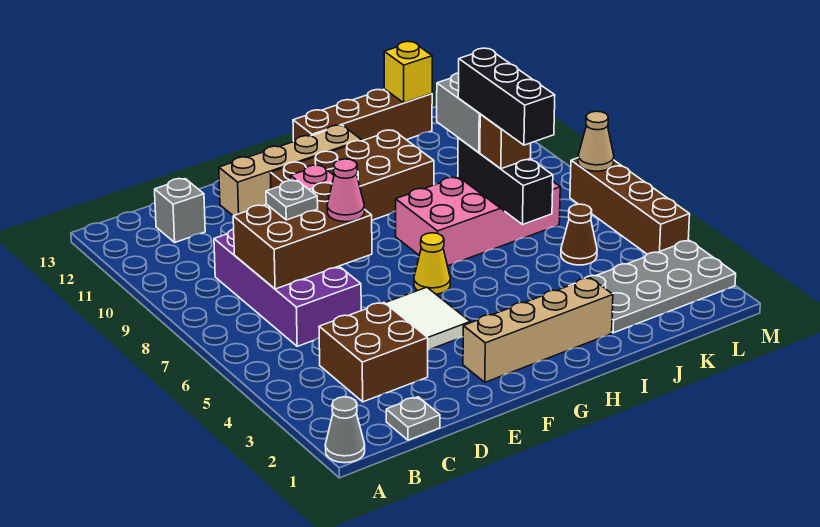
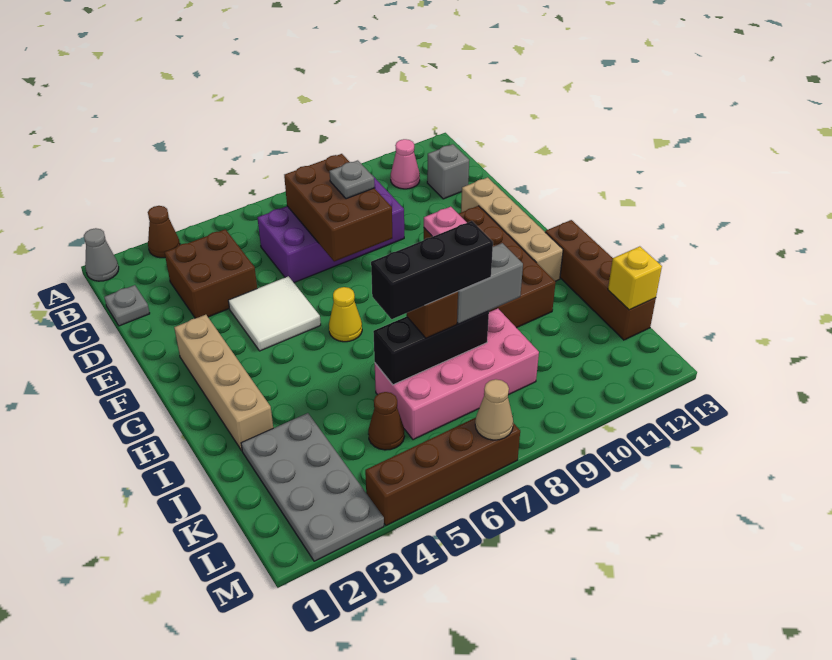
none -> brown cone A3 level 1
pink cone E7 level 3 -> pink cone B11 level 1
pink brick H7:K8 level 1 -> pink brick J6:K9 level 1

